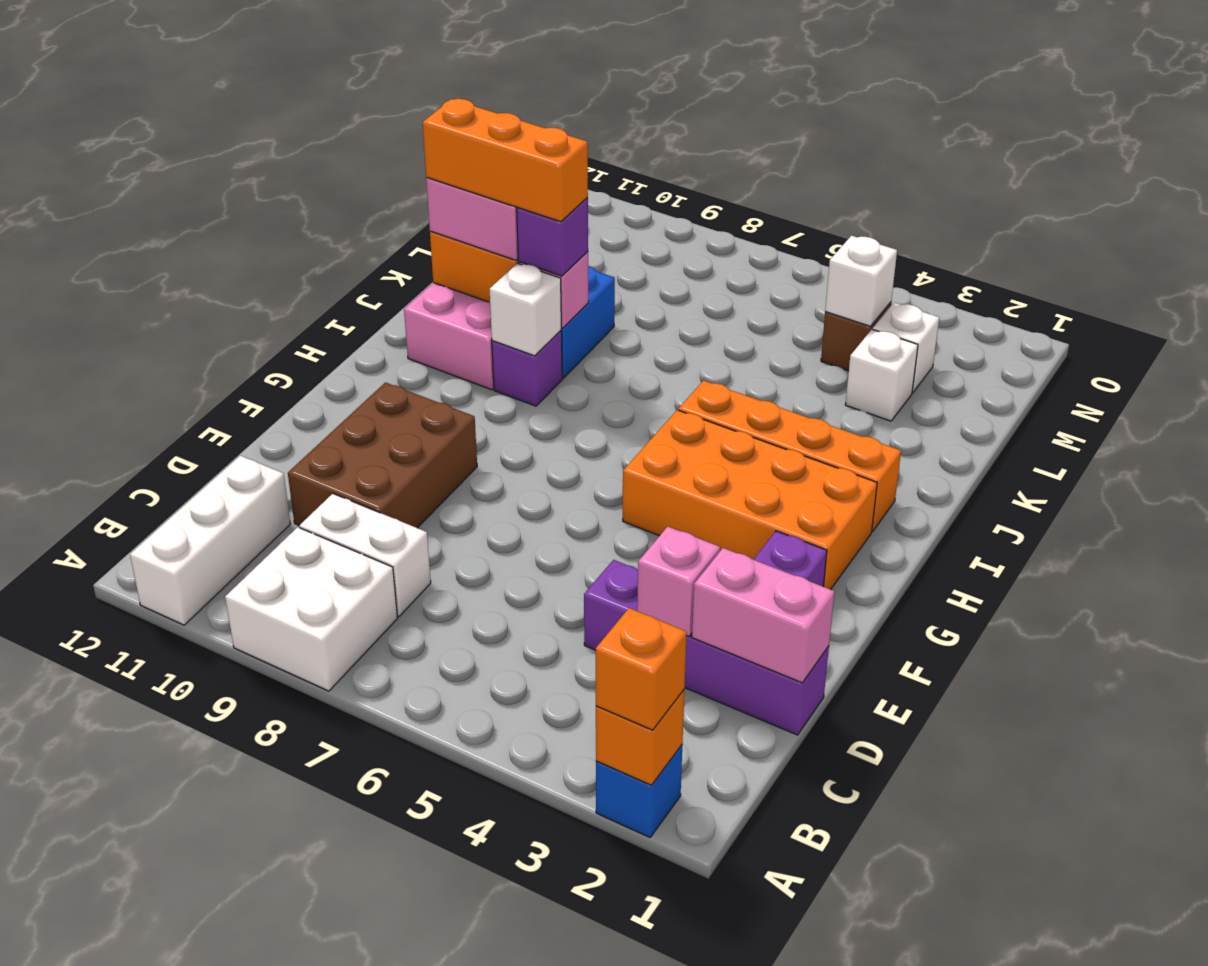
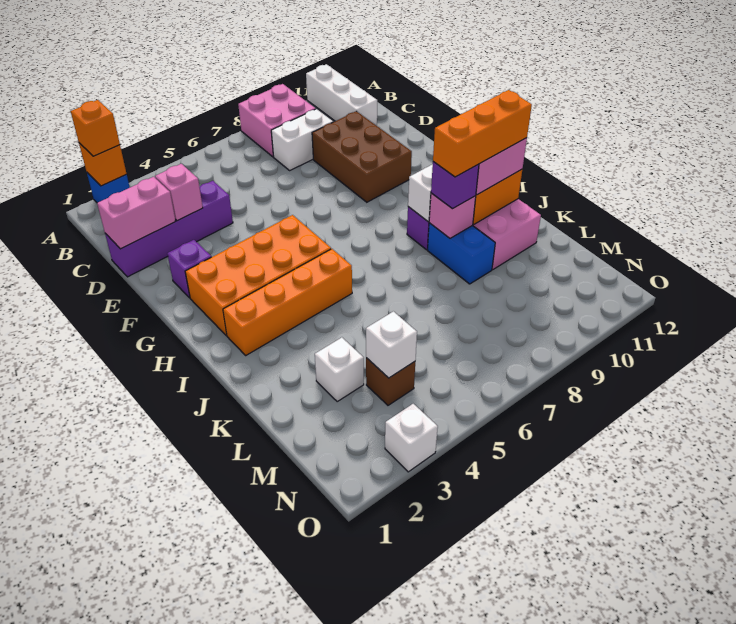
white brick A8:B9 level 1 -> pink brick A8:B9 level 1
white brick M3 level 1 -> white brick O3 level 1

